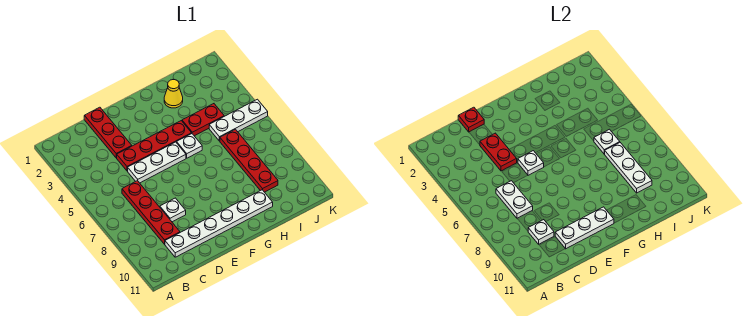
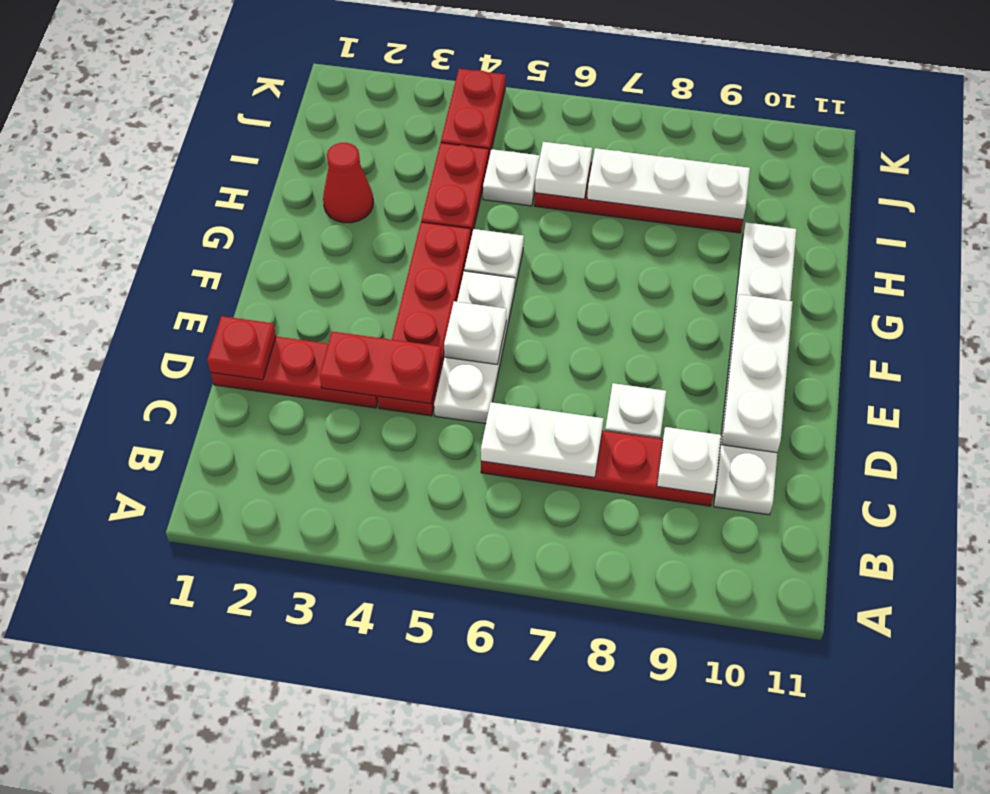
yellow cone H2 level 1 -> red cone H2 level 1
white plate I5:K5 level 1 -> white plate I5 level 1
none -> red plate J4:K4 level 1

